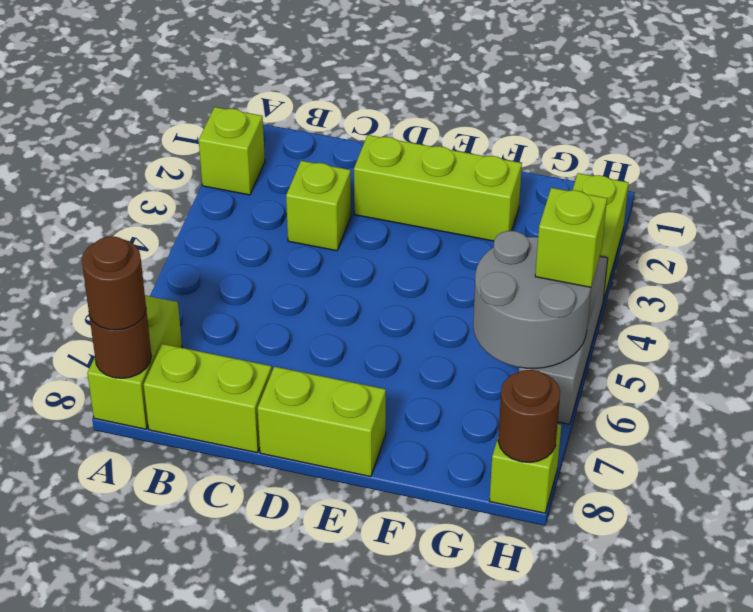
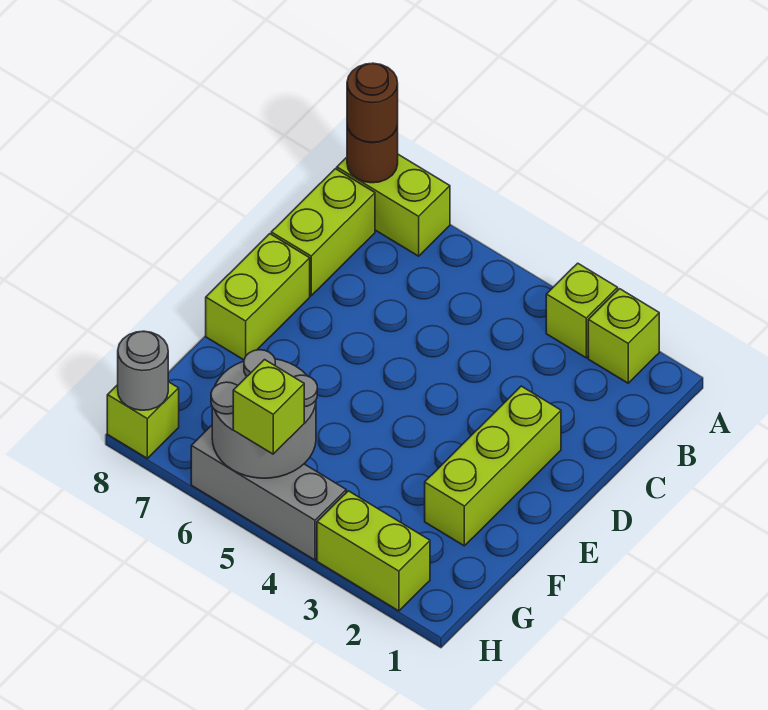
lime brick C3 level 1 -> lime brick A3 level 1
brown round brick H8 level 2 -> grey round brick H8 level 2

